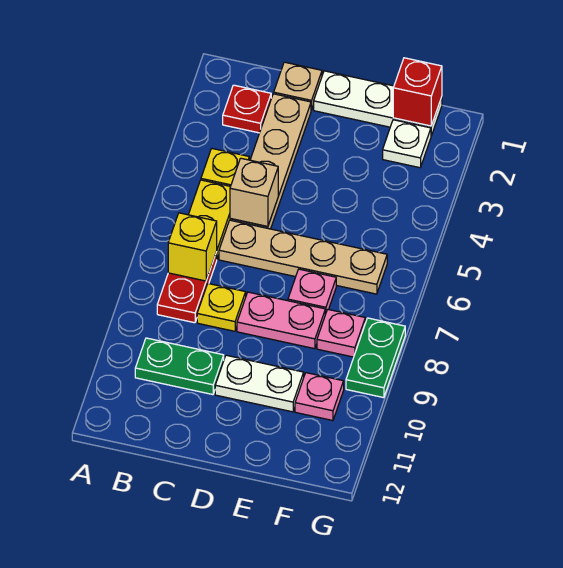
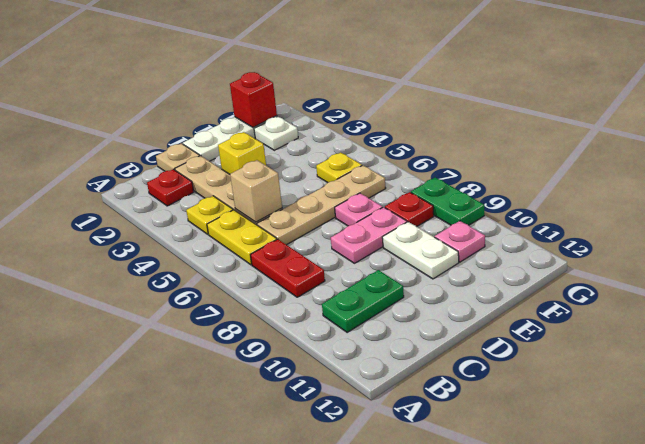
yellow brick B7 level 2 -> yellow brick D3 level 1
yellow plate C8 level 1 -> yellow plate F5 level 1
white plate D10:E10 level 1 -> white plate E9:E10 level 1
pink plate F8 level 1 -> red plate F8 level 1

